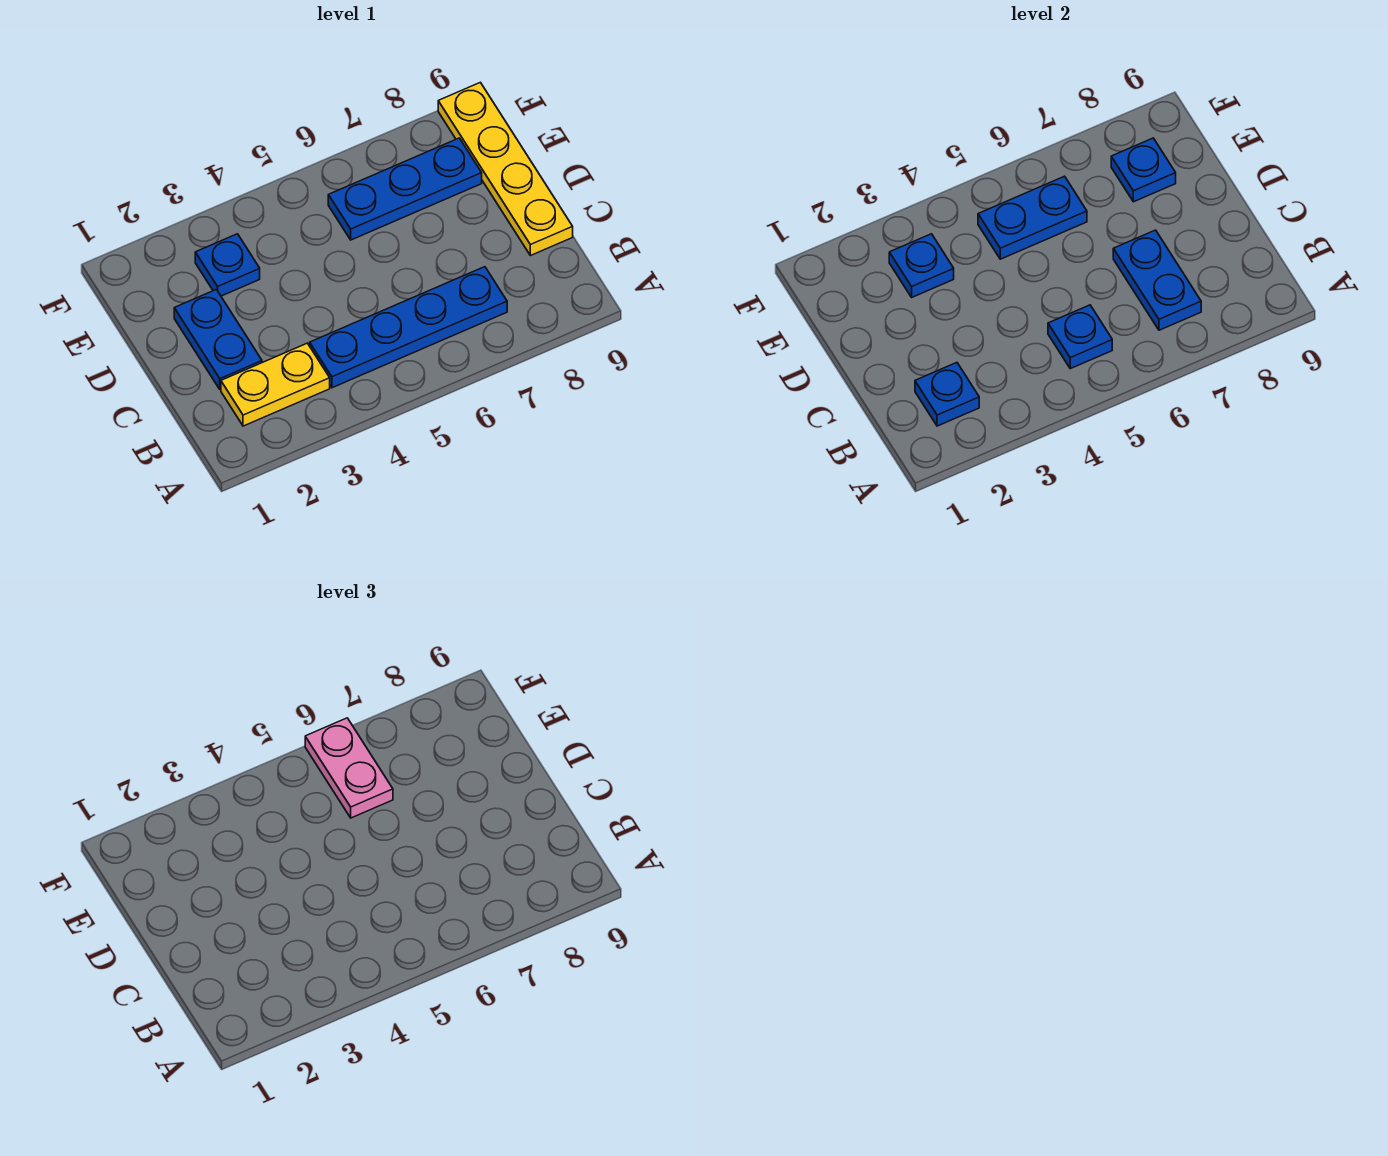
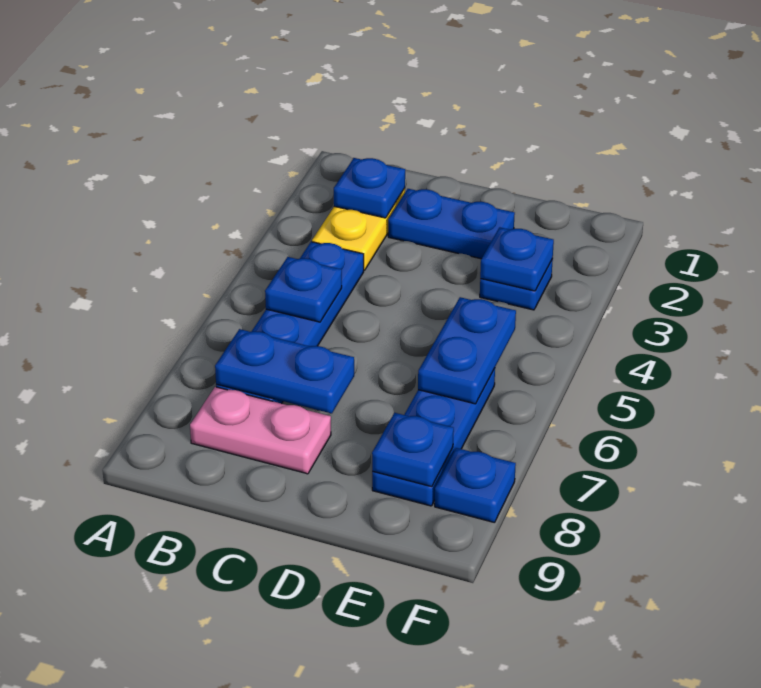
yellow plate C9:F9 level 1 -> none
pink plate E6:F6 level 3 -> pink plate B8:C8 level 1
none -> blue plate F8 level 1

